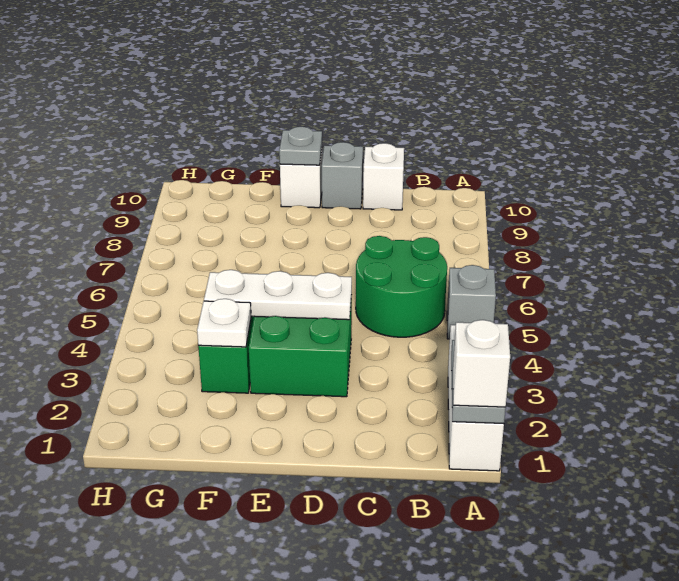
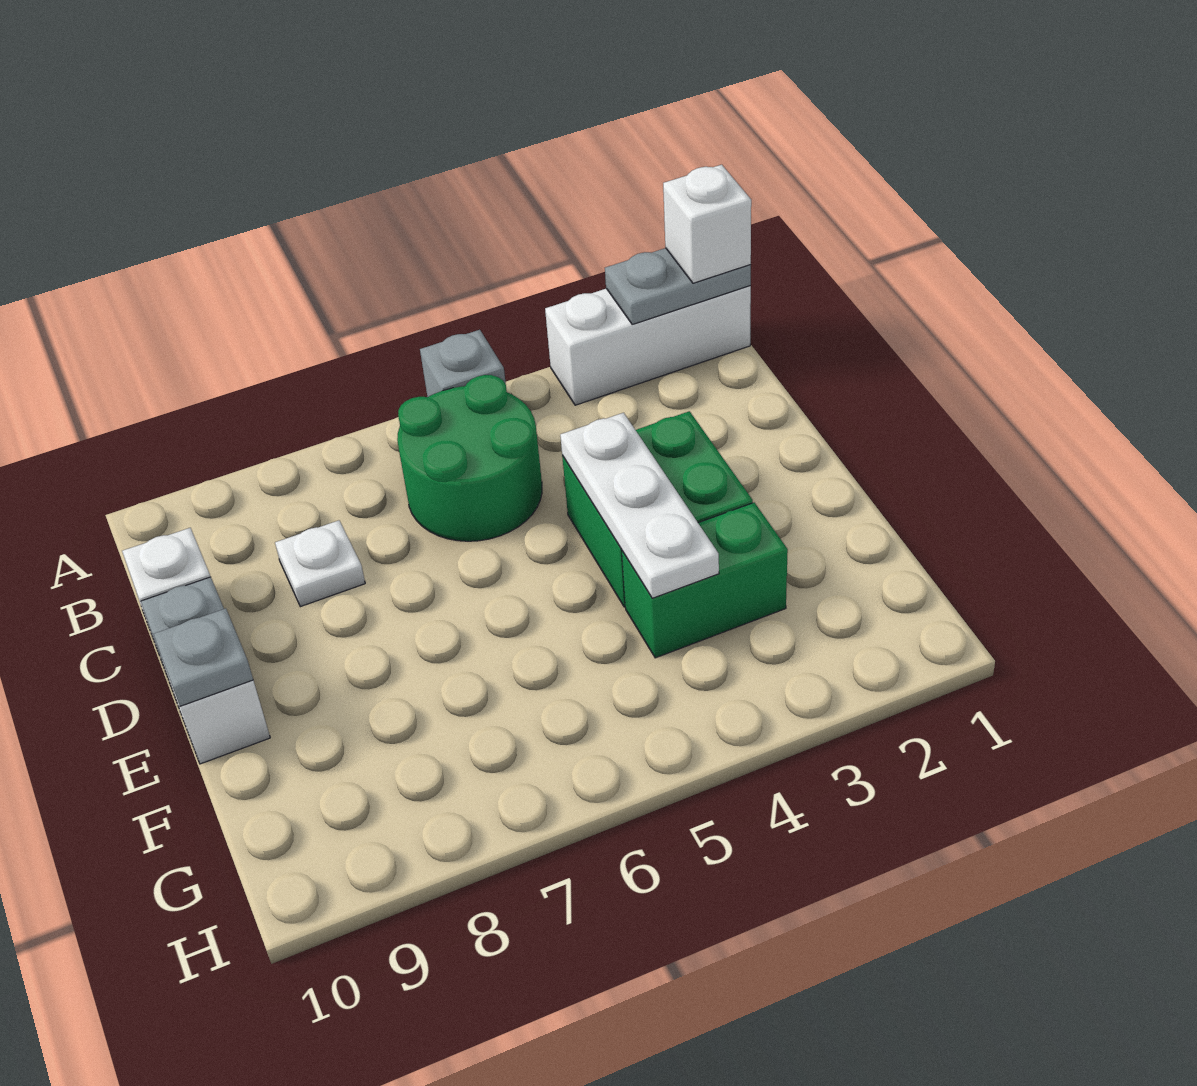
white plate F3 level 2 -> white plate C8 level 1

